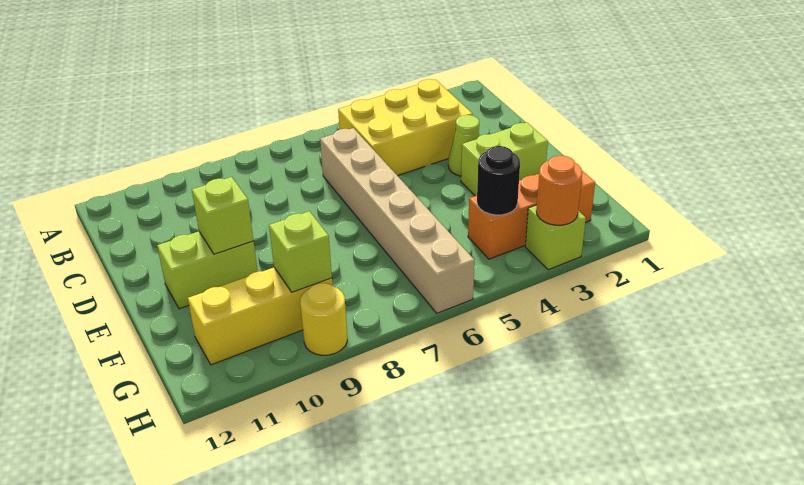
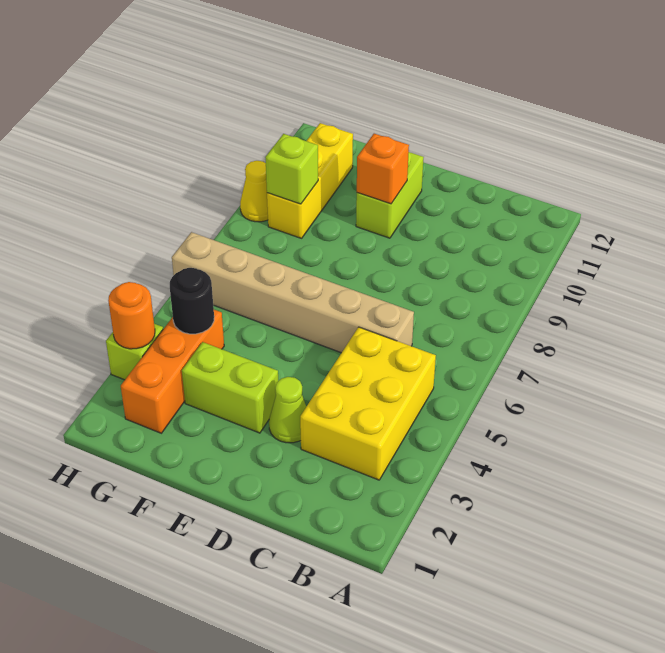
lime brick E2:E3 level 1 -> lime brick E3:F3 level 1
lime brick E10 level 2 -> orange brick E10 level 2
yellow round brick H9 level 1 -> yellow cone H9 level 1

